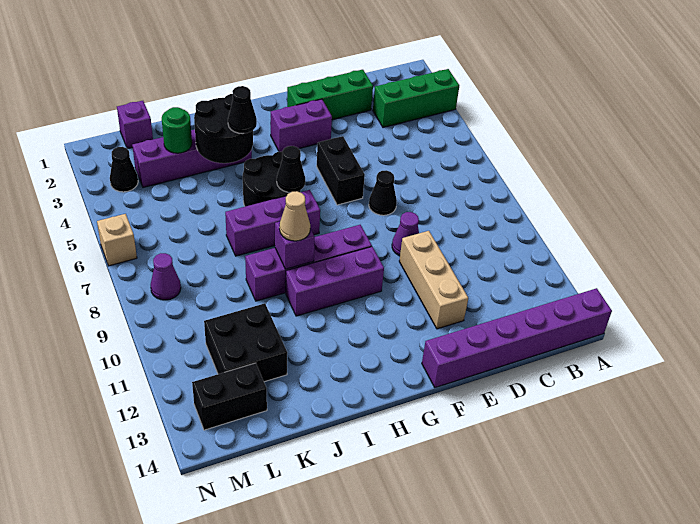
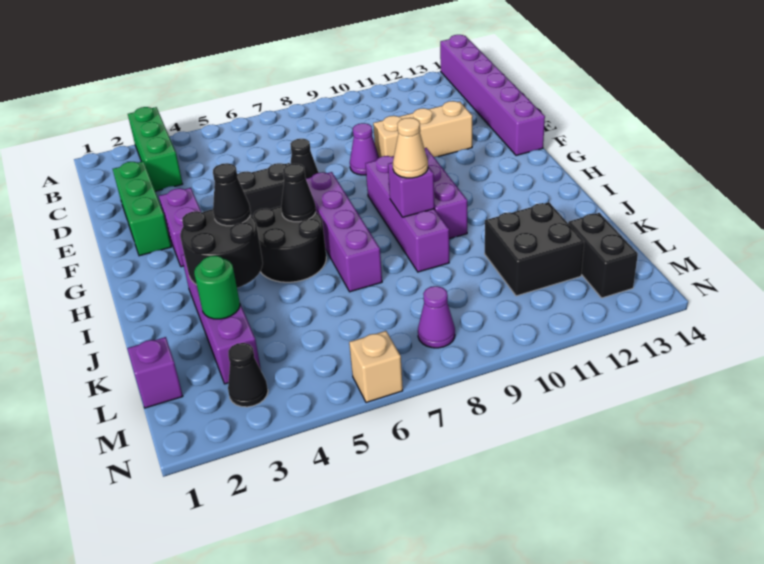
purple brick H7:J7 level 1 -> purple brick G7:J7 level 1

